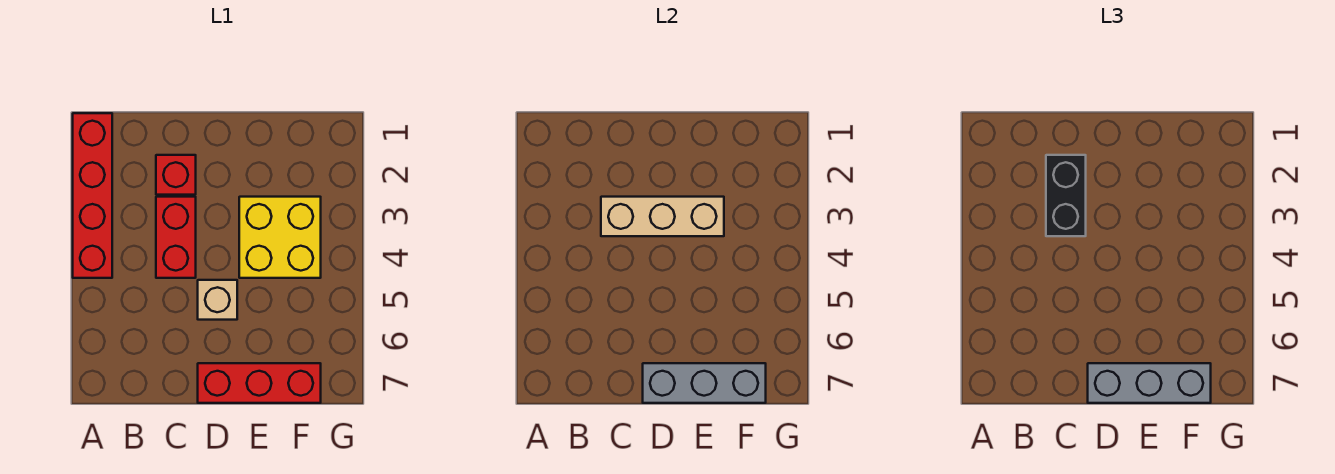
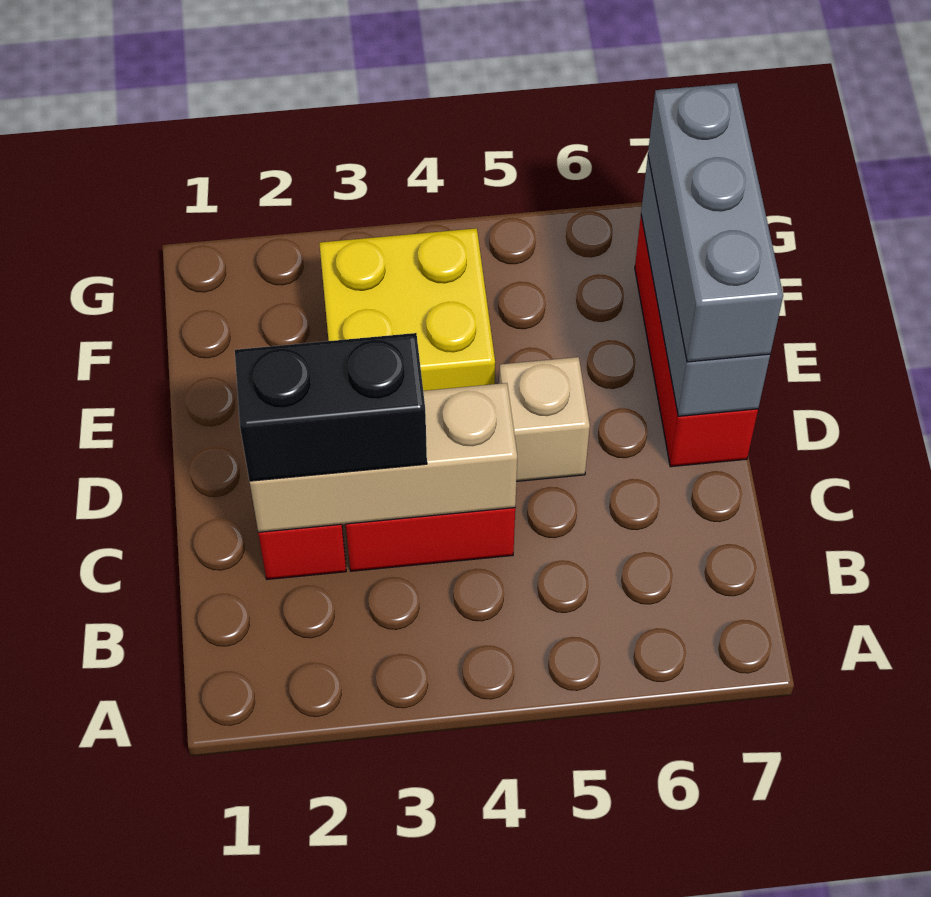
red brick A1:A4 level 1 -> none
tan brick C3:E3 level 2 -> tan brick C2:C4 level 2

